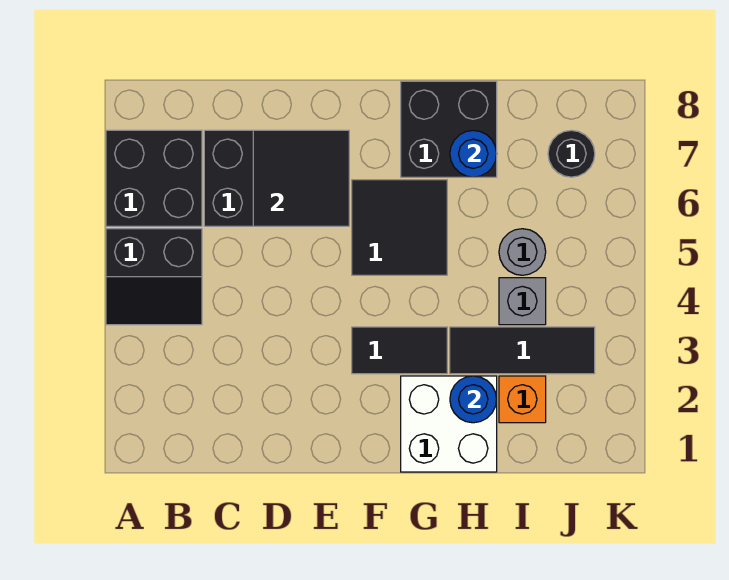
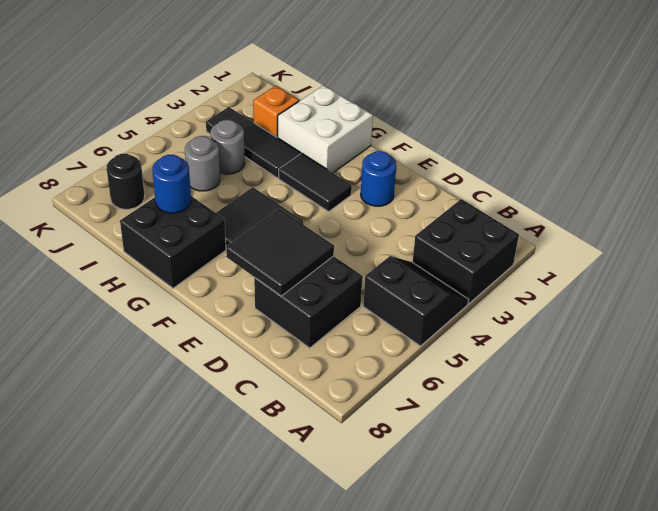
black brick A6:B7 level 1 -> black brick A2:B3 level 1
blue round brick H2 level 2 -> blue round brick E2 level 1
grey brick I4 level 1 -> grey round brick I4 level 1

